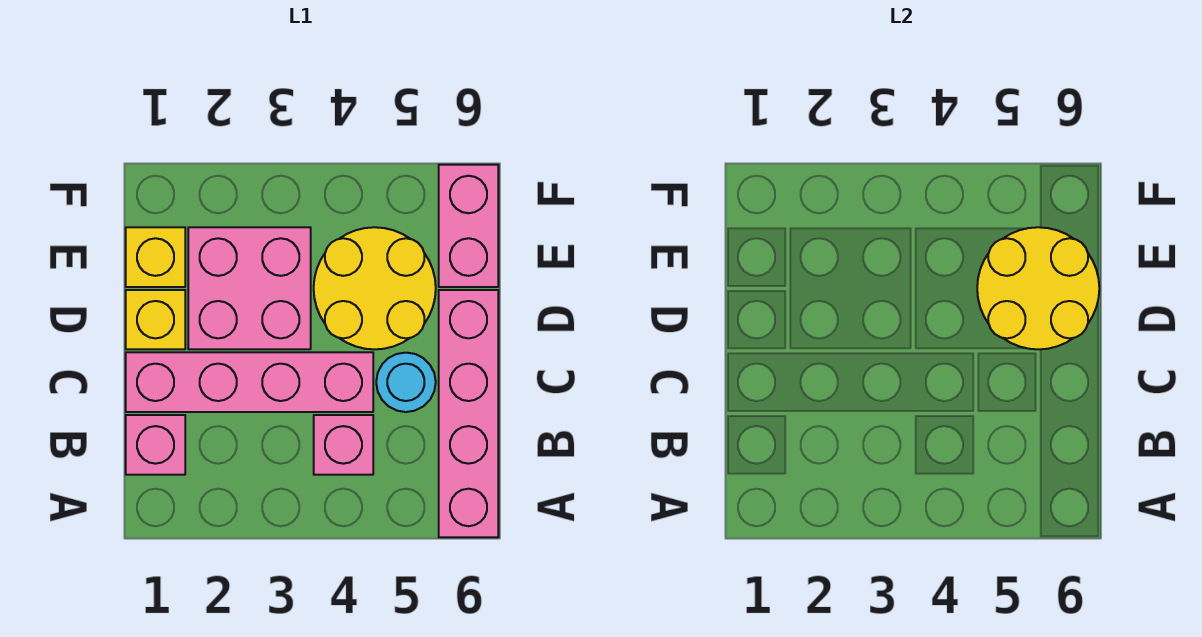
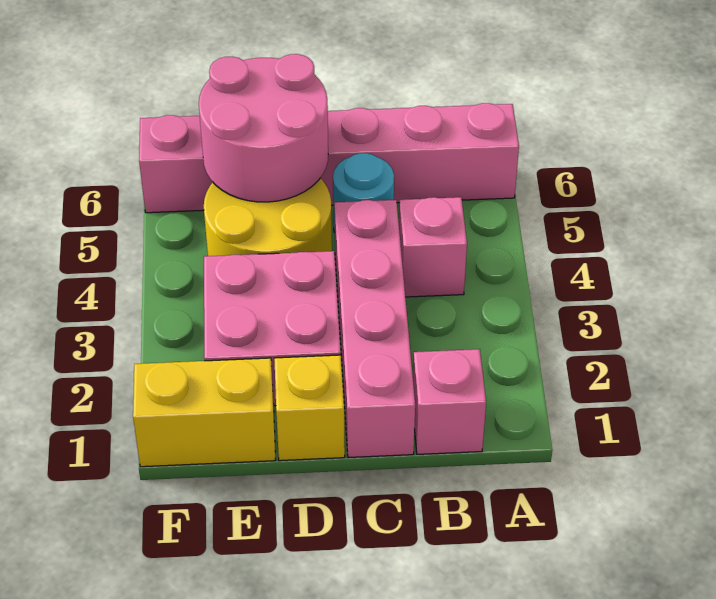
yellow round brick D5:E6 level 2 -> pink round brick D5:E6 level 2
yellow brick E1 level 1 -> yellow brick E1:F1 level 1

